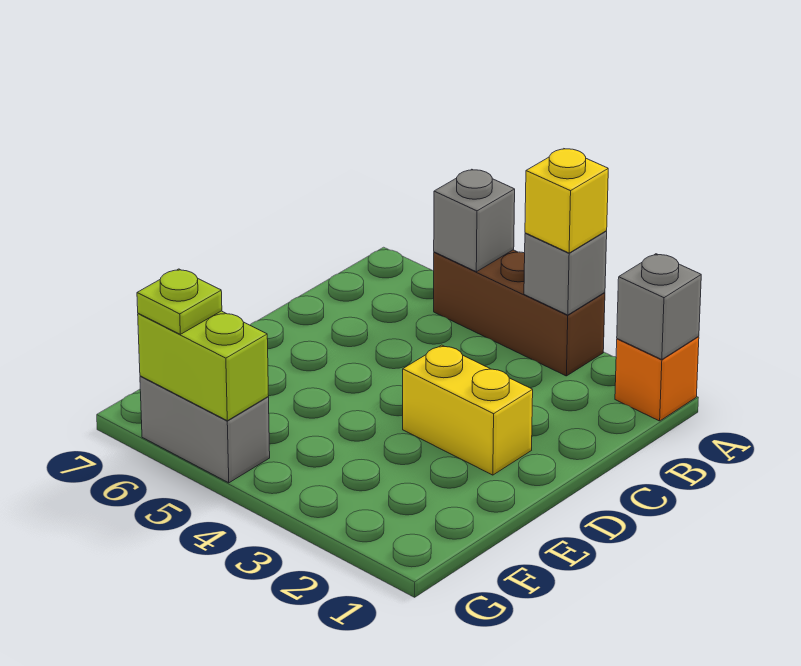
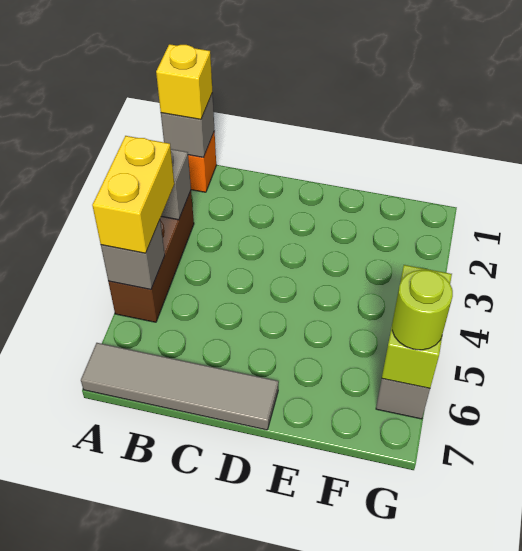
yellow brick A3 level 3 -> yellow brick A1 level 3
none -> grey tile A7:D7 level 1
yellow brick D2:D3 level 1 -> yellow brick A4:A5 level 3
lime plate G6 level 3 -> lime round brick G6 level 3

